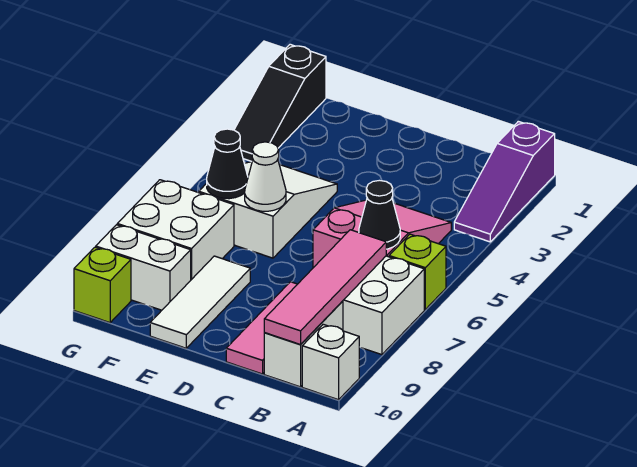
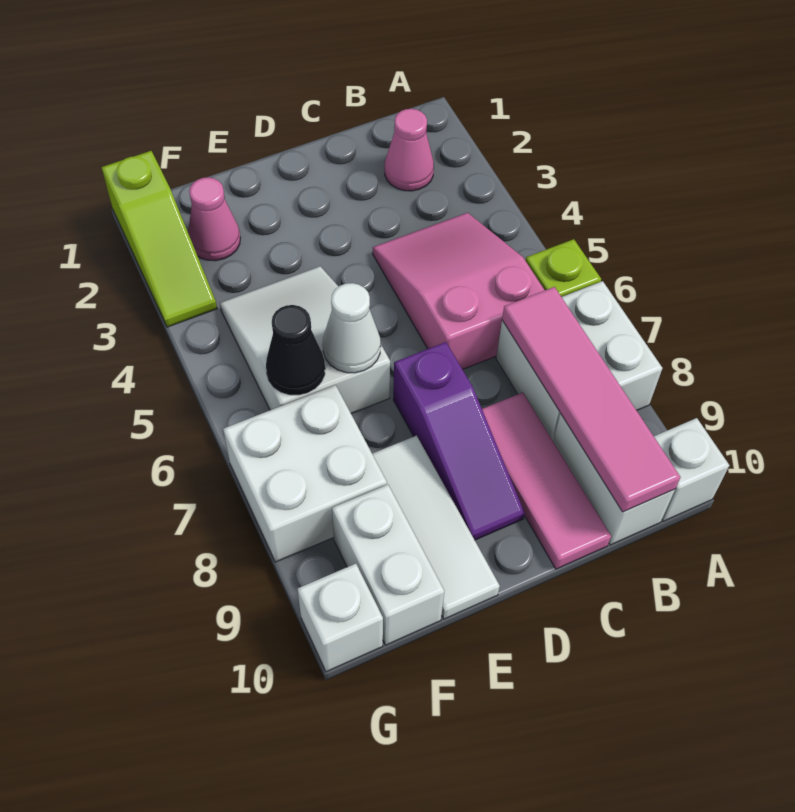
purple slope A1:A3 level 1 top 1 -> purple slope D7:D9 level 1 top 7
none -> pink cone B2 level 1
black cone B6 level 2 -> none
none -> pink cone F2 level 1
white brick F9:G9 level 1 -> white brick F9:F10 level 1
black slope G1:G3 level 1 top 1 -> lime slope G1:G3 level 1 top 1
lime brick G10 level 1 -> white brick G10 level 1

